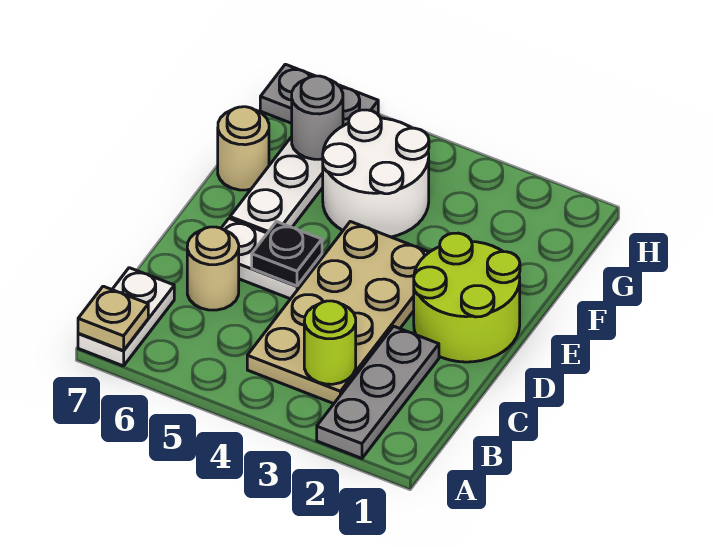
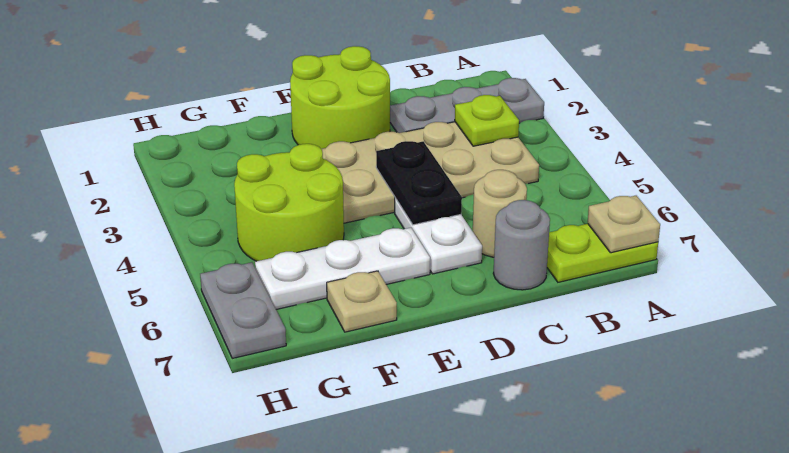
white plate A7:B7 level 1 -> lime plate A7:B7 level 1
lime round brick B3 level 2 -> lime plate B3 level 2
black plate D5 level 2 -> black plate D4:D5 level 2
white round brick F4:G5 level 1 -> lime round brick F4:G5 level 1
tan round brick F7 level 1 -> tan plate F7 level 1
grey round brick G6 level 2 -> grey round brick C7 level 1

